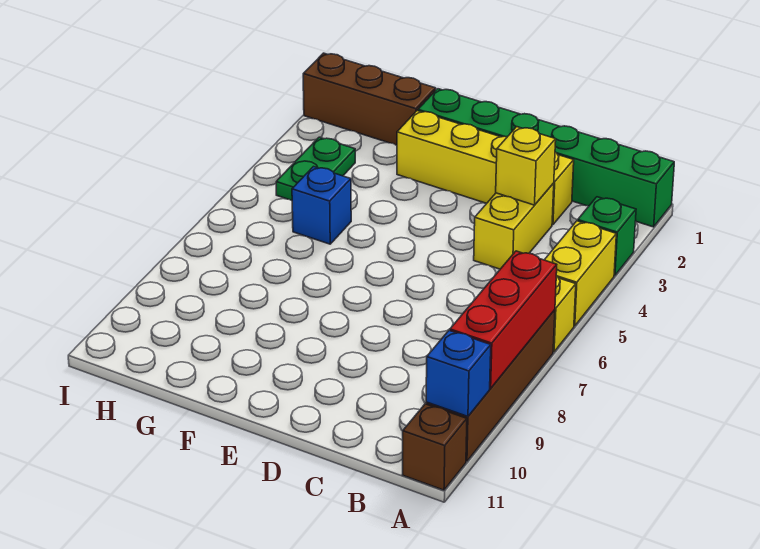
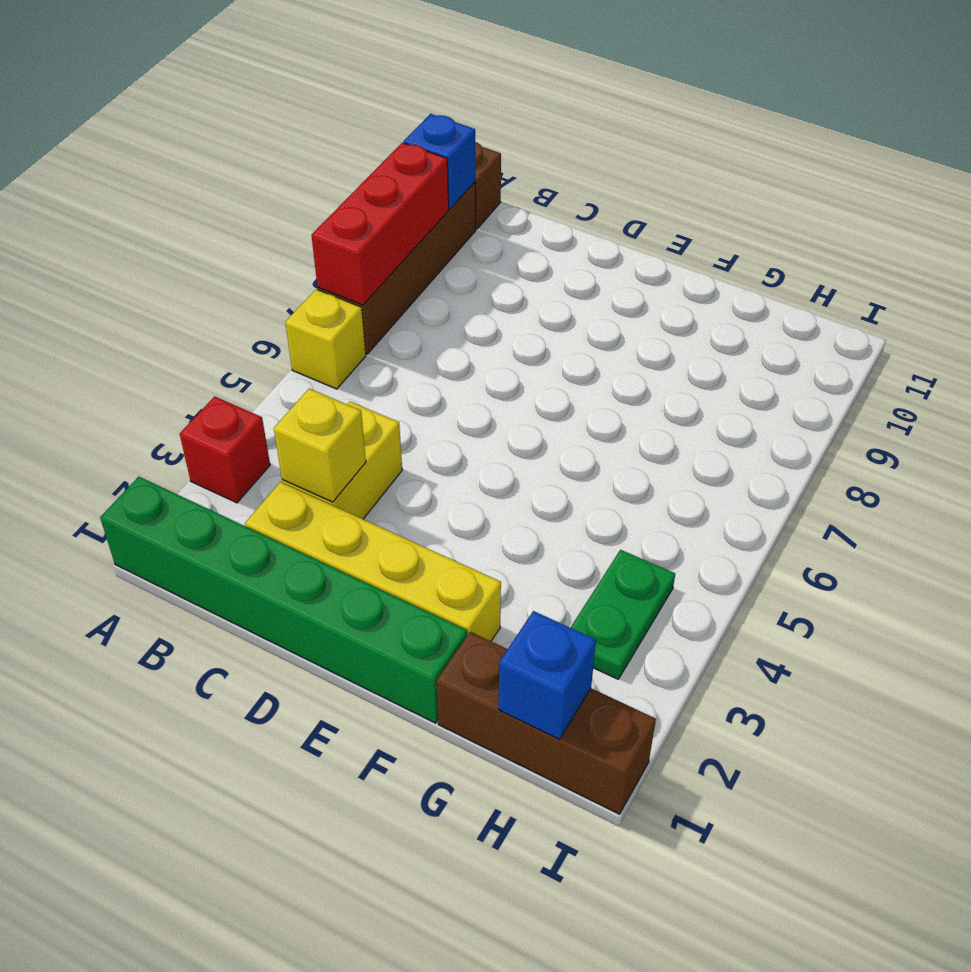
green brick A3 level 1 -> red brick A3 level 1
yellow brick A4:A5 level 1 -> none
blue brick G5 level 1 -> blue brick H1 level 2

